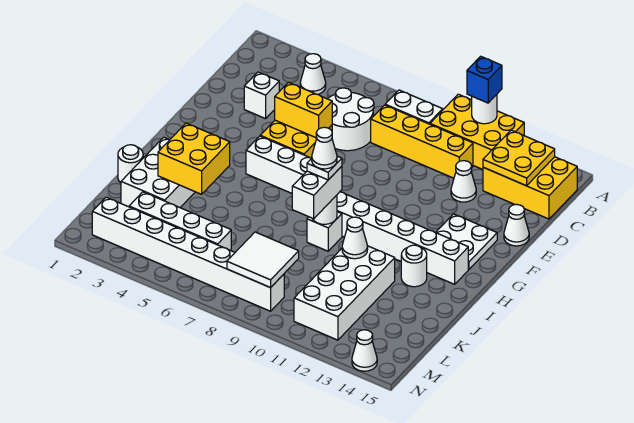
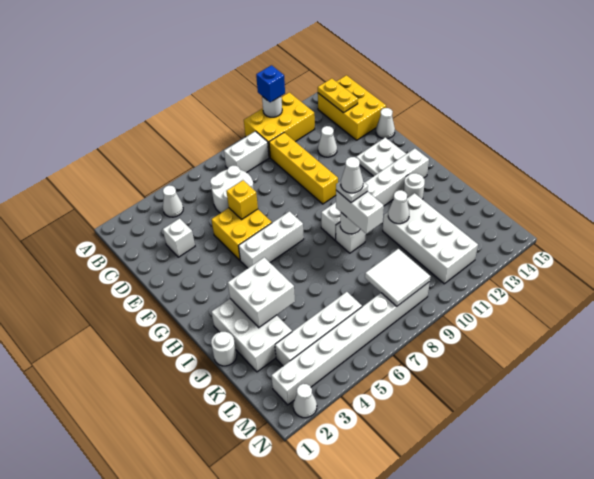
yellow brick B13:C15 level 1 -> yellow brick B14:D15 level 1
yellow plate B13:C14 level 2 -> yellow plate B14:C14 level 2
yellow brick C8:C11 level 1 -> yellow brick C10:F10 level 1
yellow brick E5:E6 level 2 -> yellow brick E6 level 2
yellow brick I3:J4 level 2 -> white brick I3:J4 level 2
white cone N14 level 1 -> white cone N2 level 1

